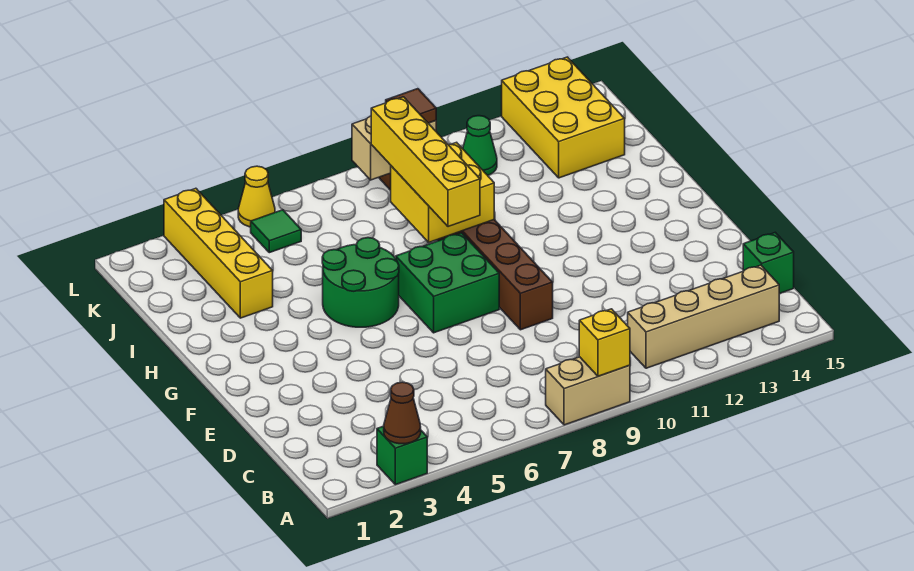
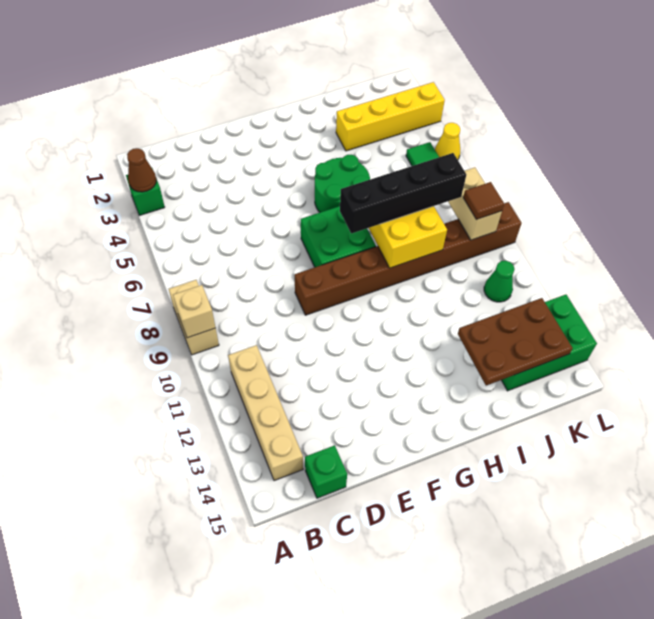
yellow brick A9 level 2 -> tan brick A9 level 2
yellow brick G8:J8 level 3 -> black brick G8:J8 level 3
none -> brown plate I13:K14 level 2
yellow brick J13:L14 level 1 -> green brick J13:L14 level 1

